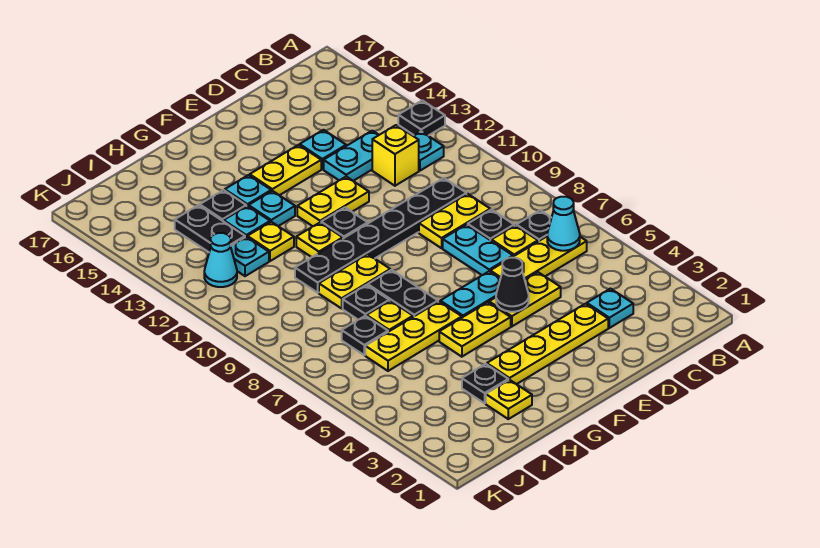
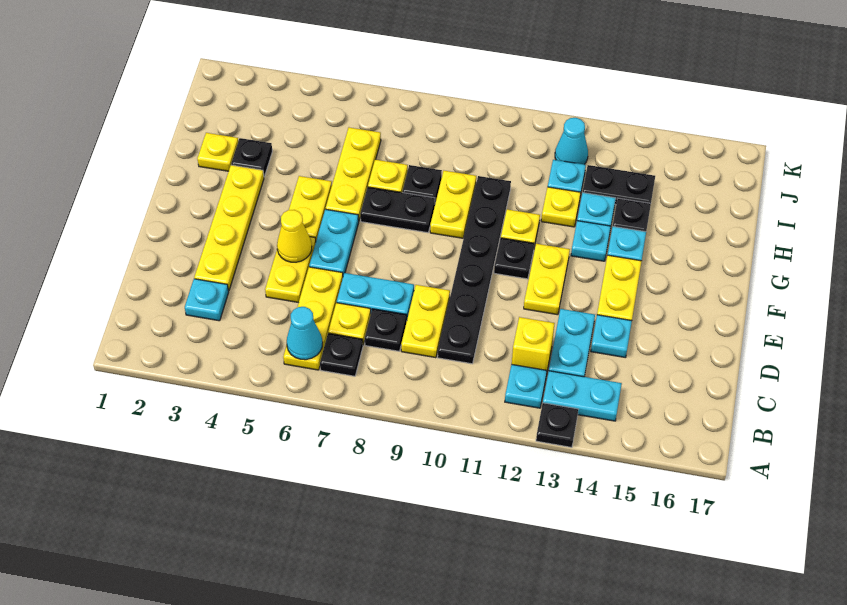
none -> cyan plate B13:B14 level 1
black cone E5 level 2 -> yellow cone E5 level 2
black plate I7 level 1 -> none

